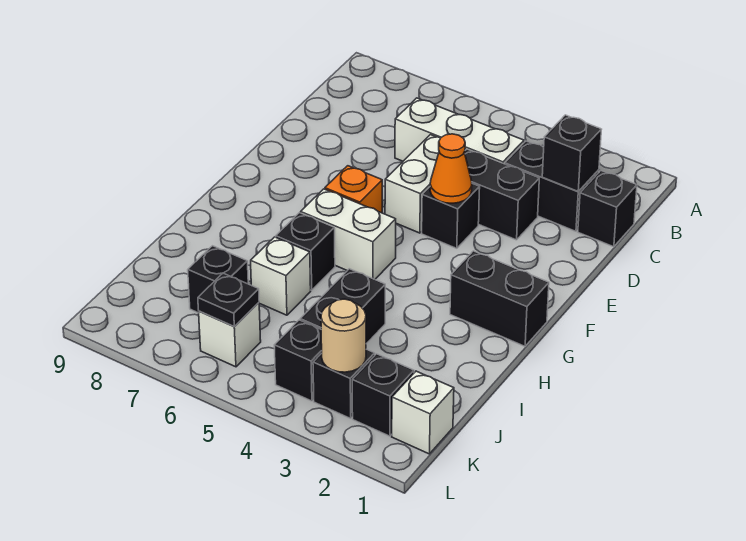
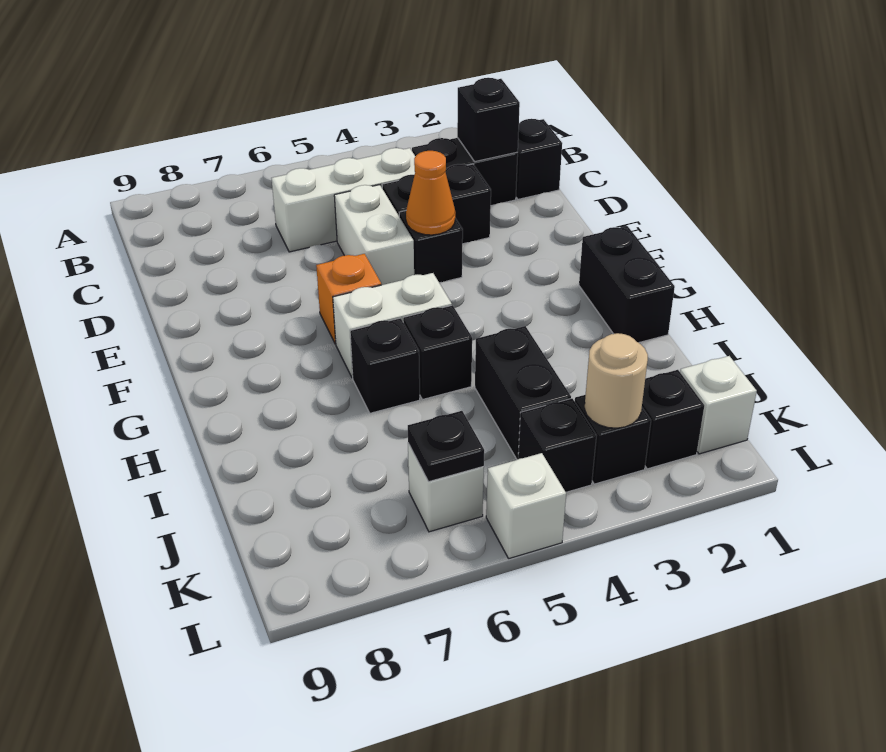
black brick G1:G2 level 1 -> black brick G1:H1 level 1
white brick I6 level 1 -> white brick L5 level 1
black brick J7 level 1 -> black brick H5 level 1

